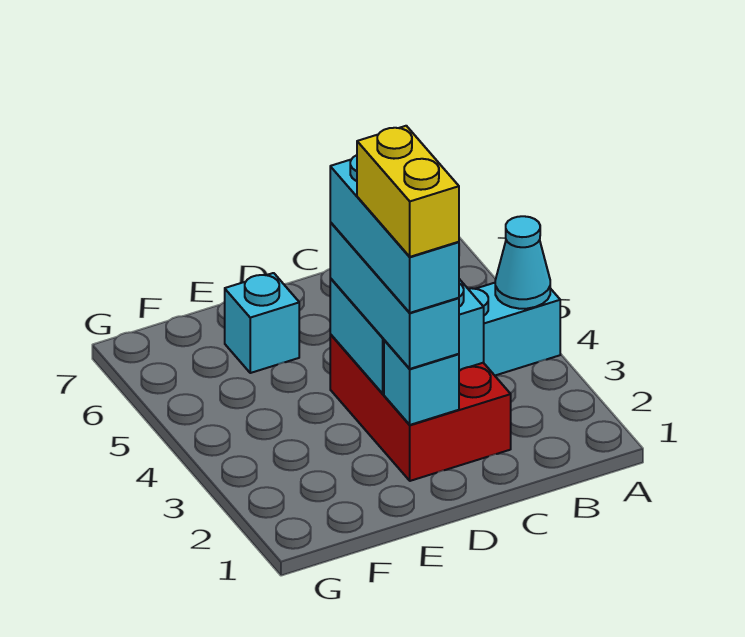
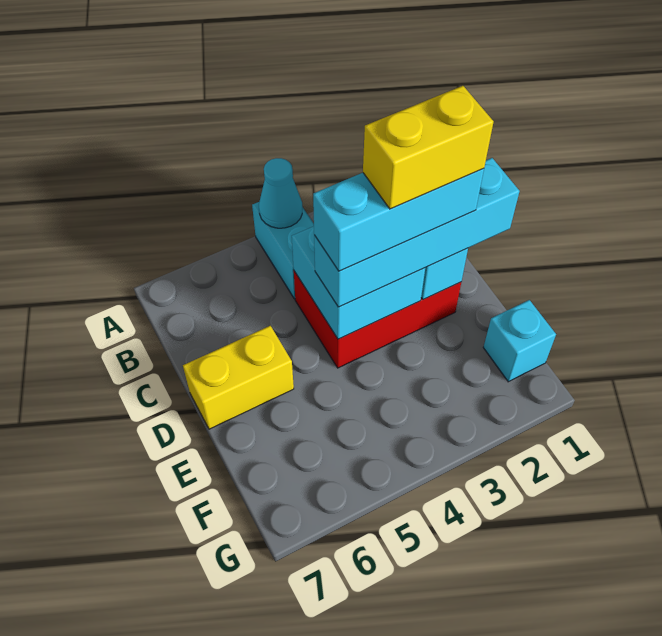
cyan brick D2:D4 level 3 -> cyan brick D1:D4 level 3
none -> yellow brick D6:D7 level 1
cyan brick E6 level 1 -> cyan brick F1 level 1

